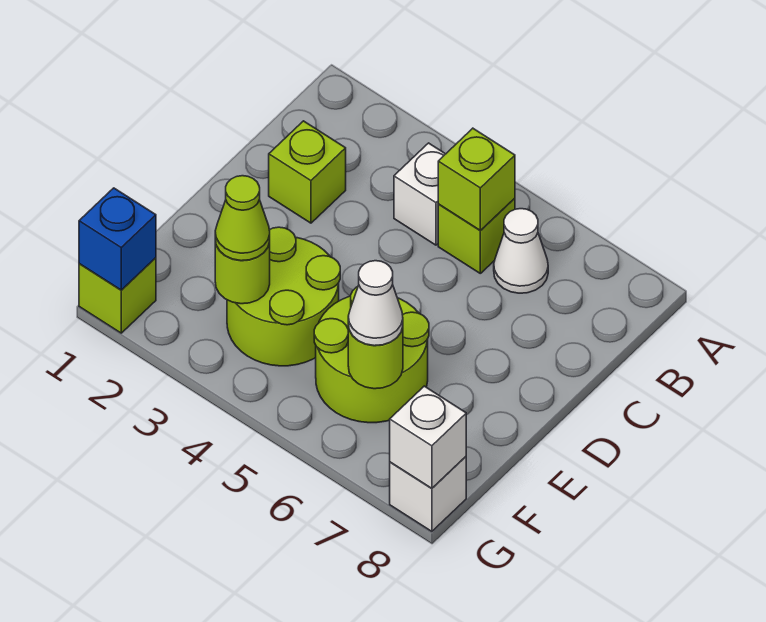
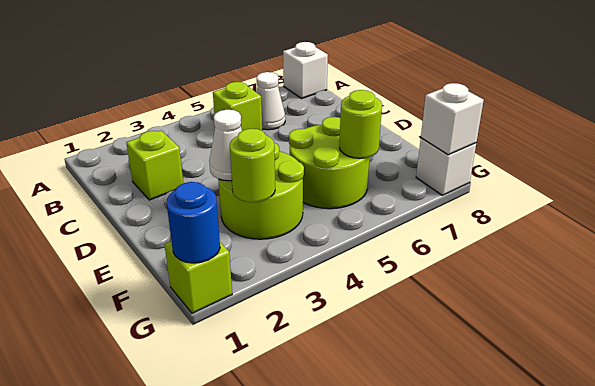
white brick B4 level 1 -> white brick A8 level 1
lime brick B5 level 2 -> none
lime cone F3 level 3 -> none
white cone F6 level 3 -> white cone E3 level 2
blue brick G1 level 2 -> blue round brick G1 level 2

